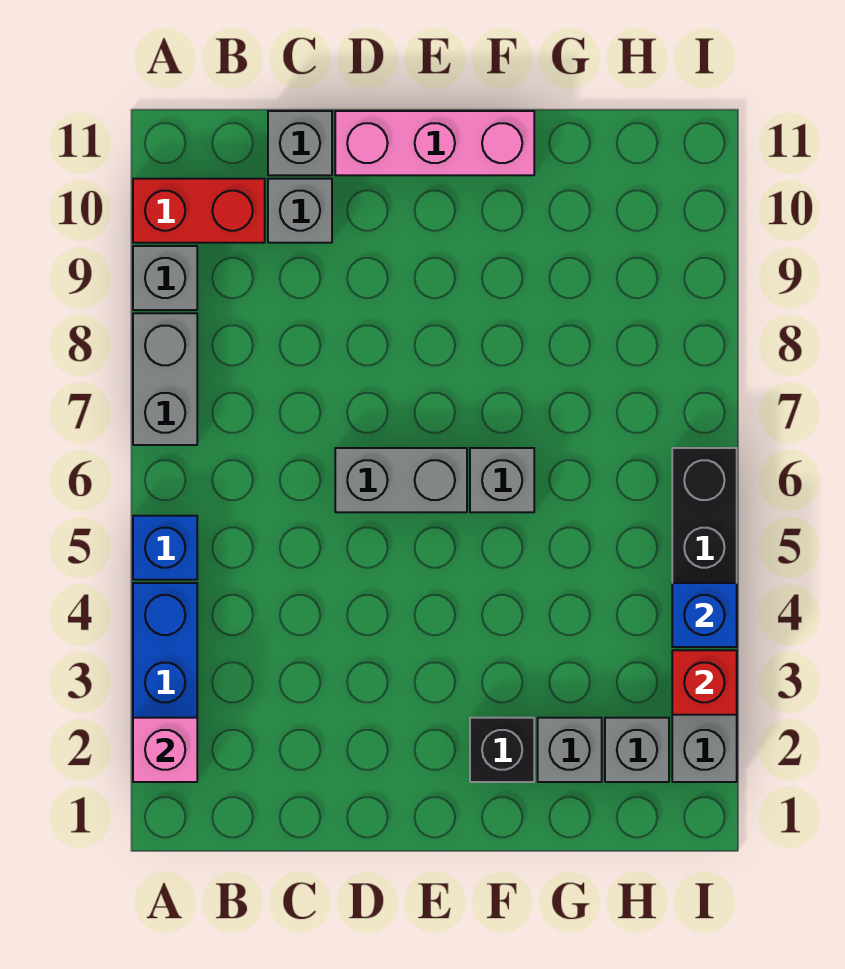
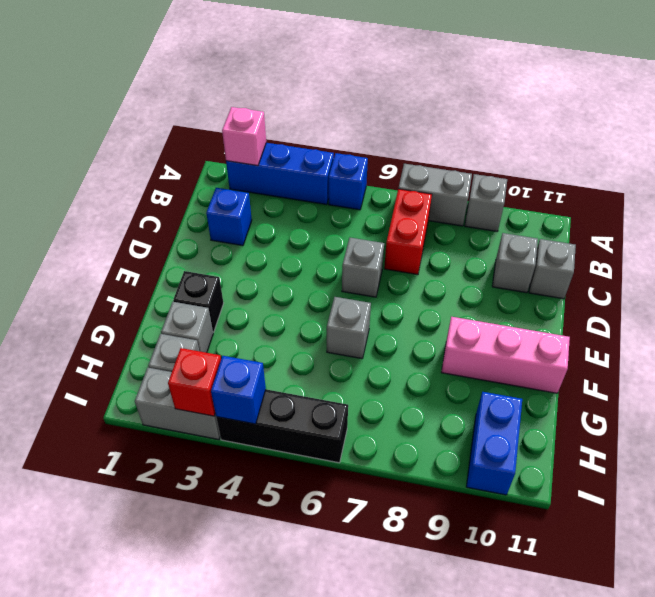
red brick A10:B10 level 1 -> red brick B7:C7 level 1
none -> blue brick C2 level 1
grey brick D6:E6 level 1 -> grey brick D6 level 1
pink brick D11:F11 level 1 -> pink brick F9:F11 level 1
none -> blue brick H10:I10 level 1

